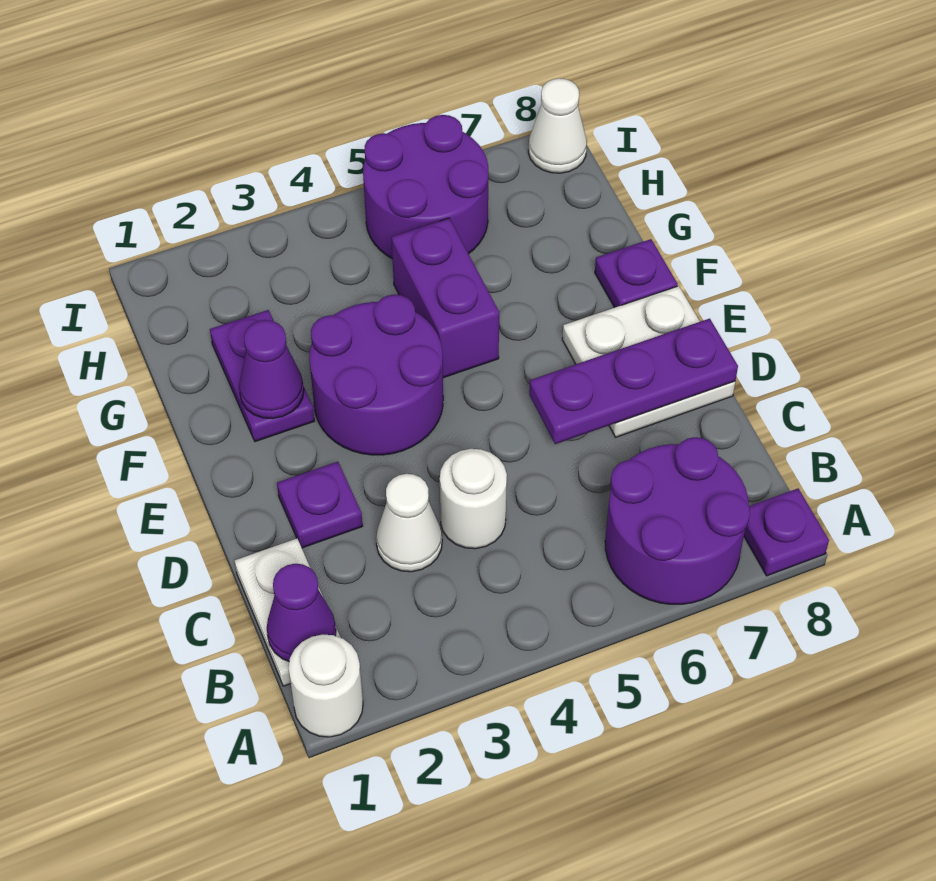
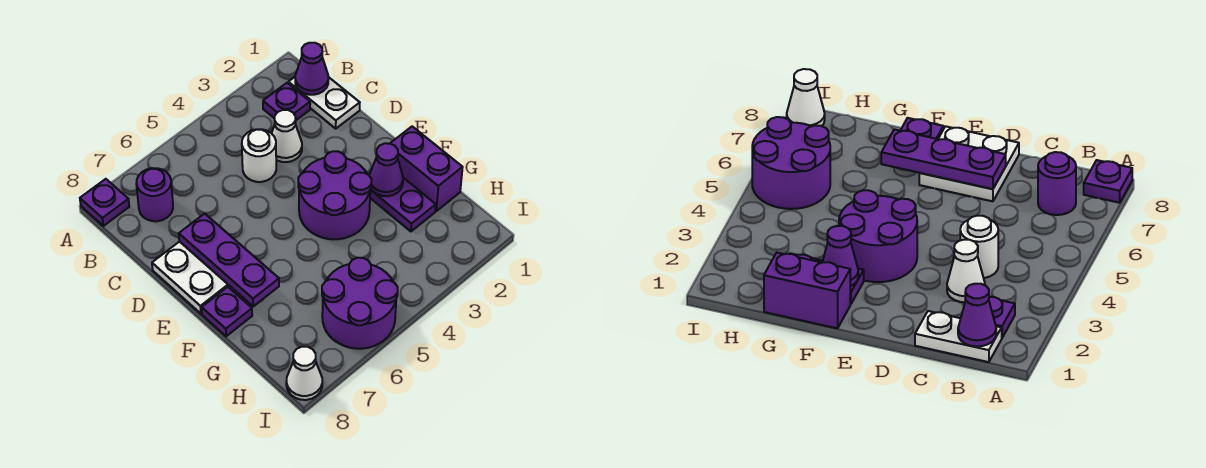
white round brick A1 level 1 -> none
purple round brick A6:B7 level 1 -> purple round brick B7 level 1
purple plate D2 level 1 -> purple plate B2 level 1
purple plate D6:D8 level 2 -> purple plate D7:F7 level 2
purple brick F5:G5 level 1 -> purple brick F1:G1 level 1

